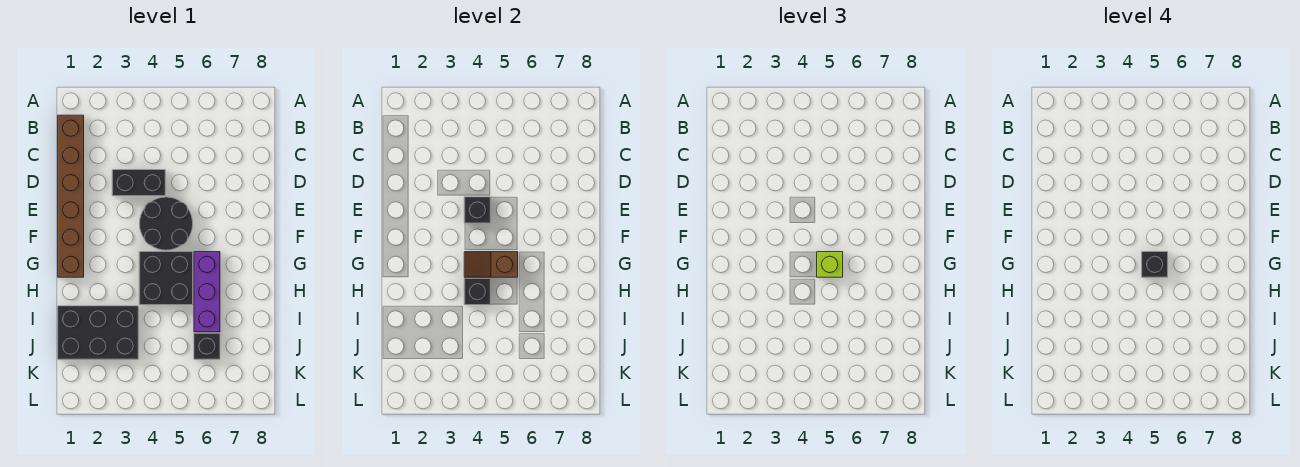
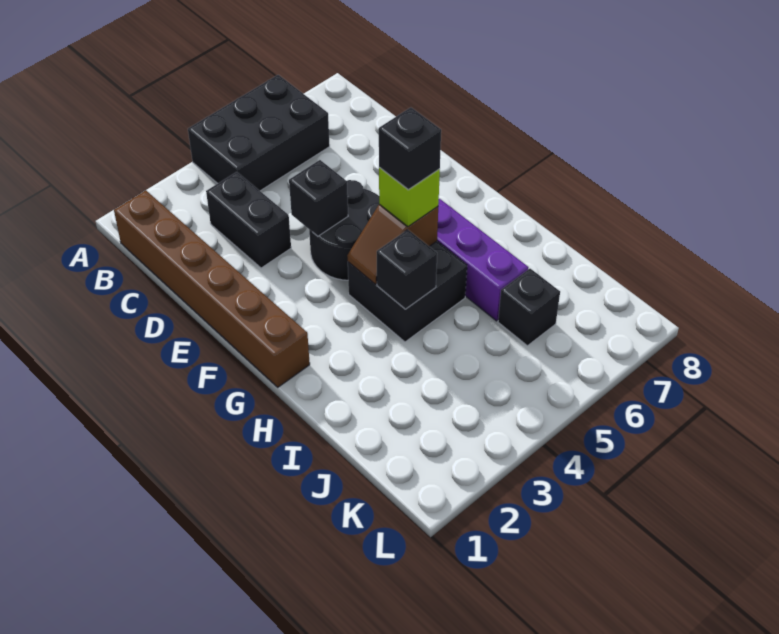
black brick D3:D4 level 1 -> black brick C3:D3 level 1
black brick I1:J3 level 1 -> black brick A4:B6 level 1

